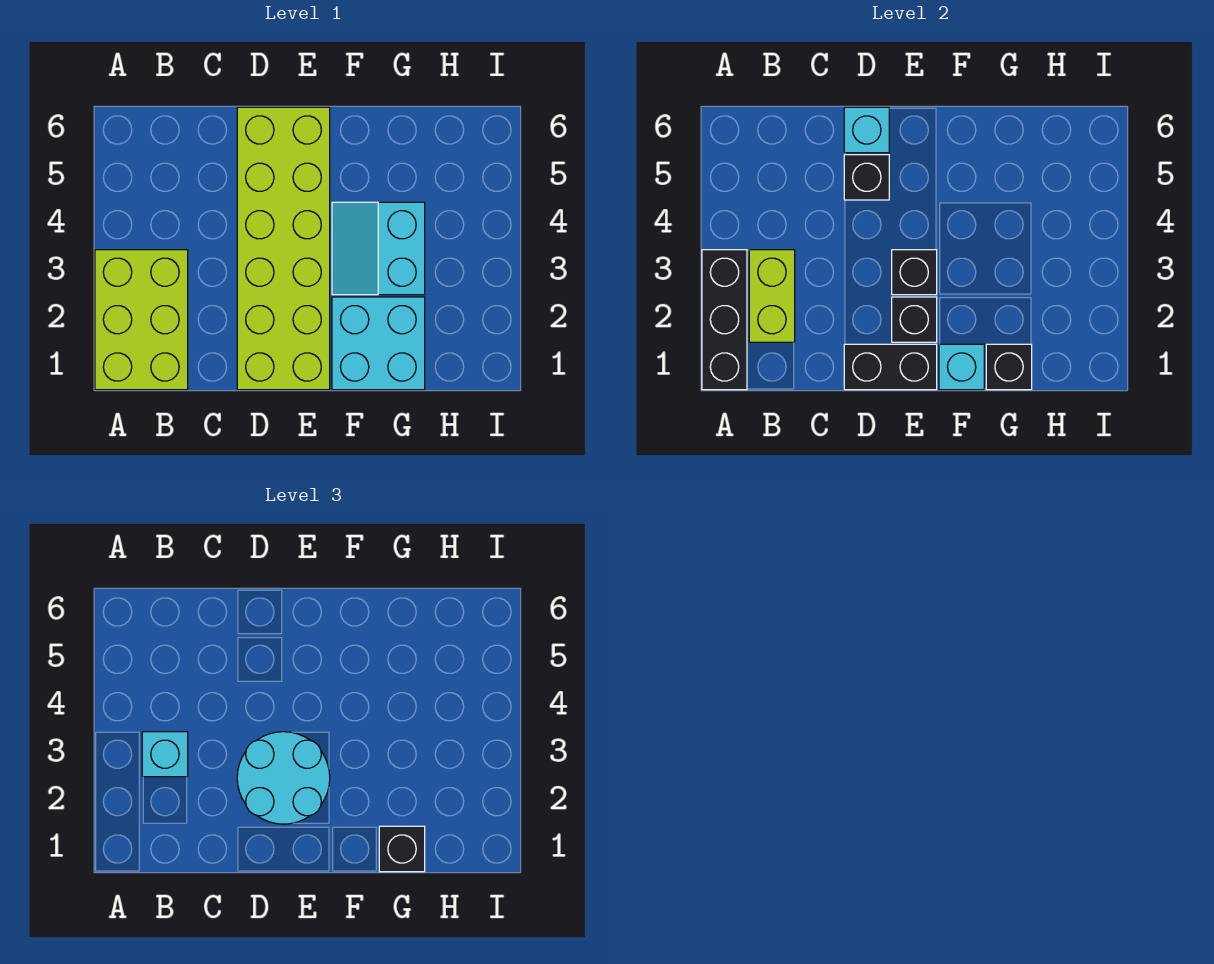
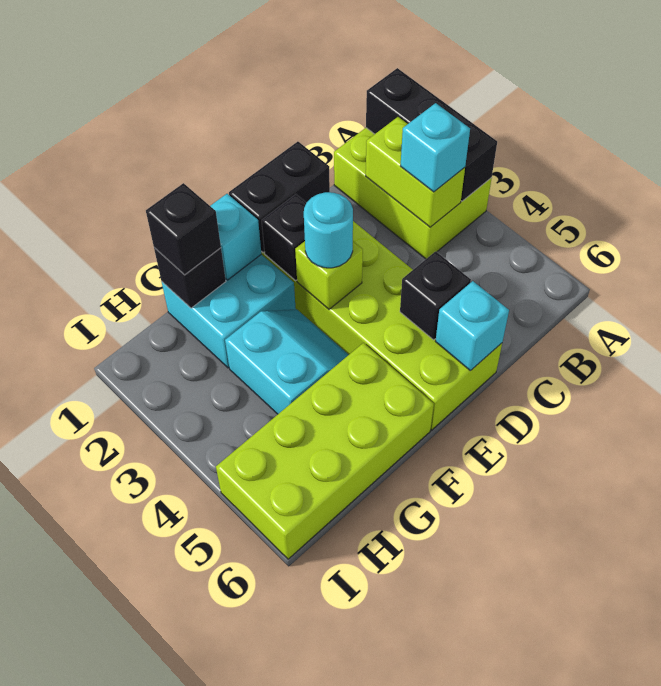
cyan round brick D2:E3 level 3 -> cyan round brick E3 level 3
black brick E3 level 2 -> lime brick E3 level 2
none -> lime brick F5:I6 level 1

